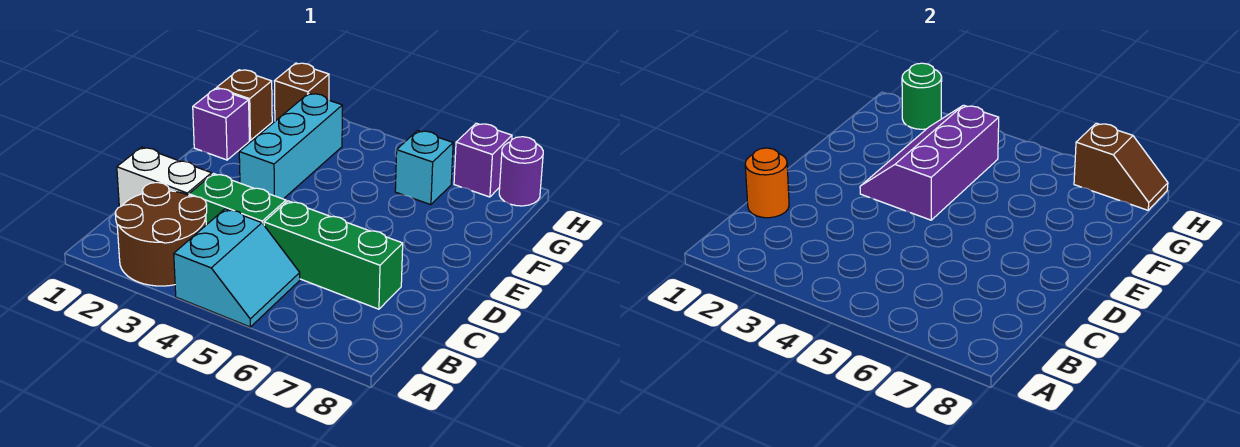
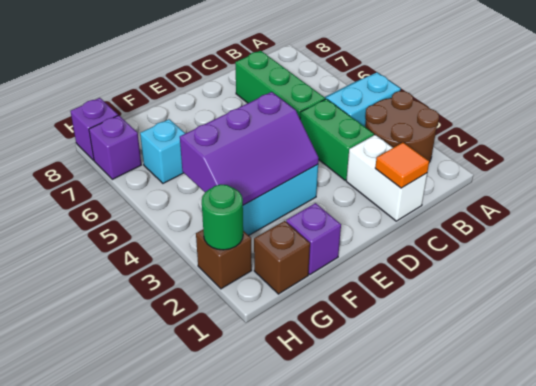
orange round brick C1 level 2 -> orange tile C1 level 2
brown slope H7:H8 level 2 top 7 -> none
purple round brick H8 level 1 -> purple brick H8 level 1

